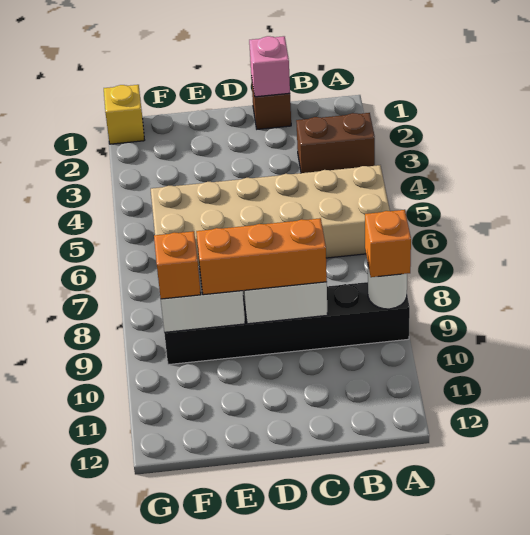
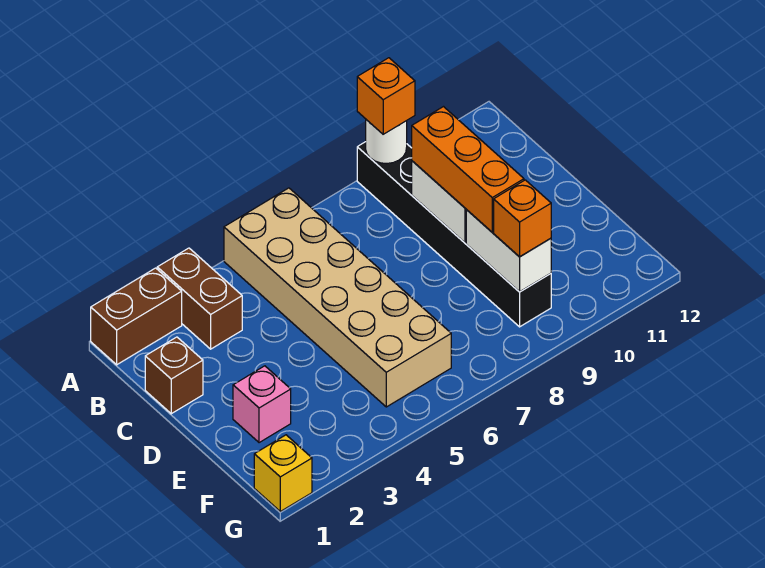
none -> brown brick A1:A2 level 1
pink brick C1 level 2 -> pink brick E2 level 1

